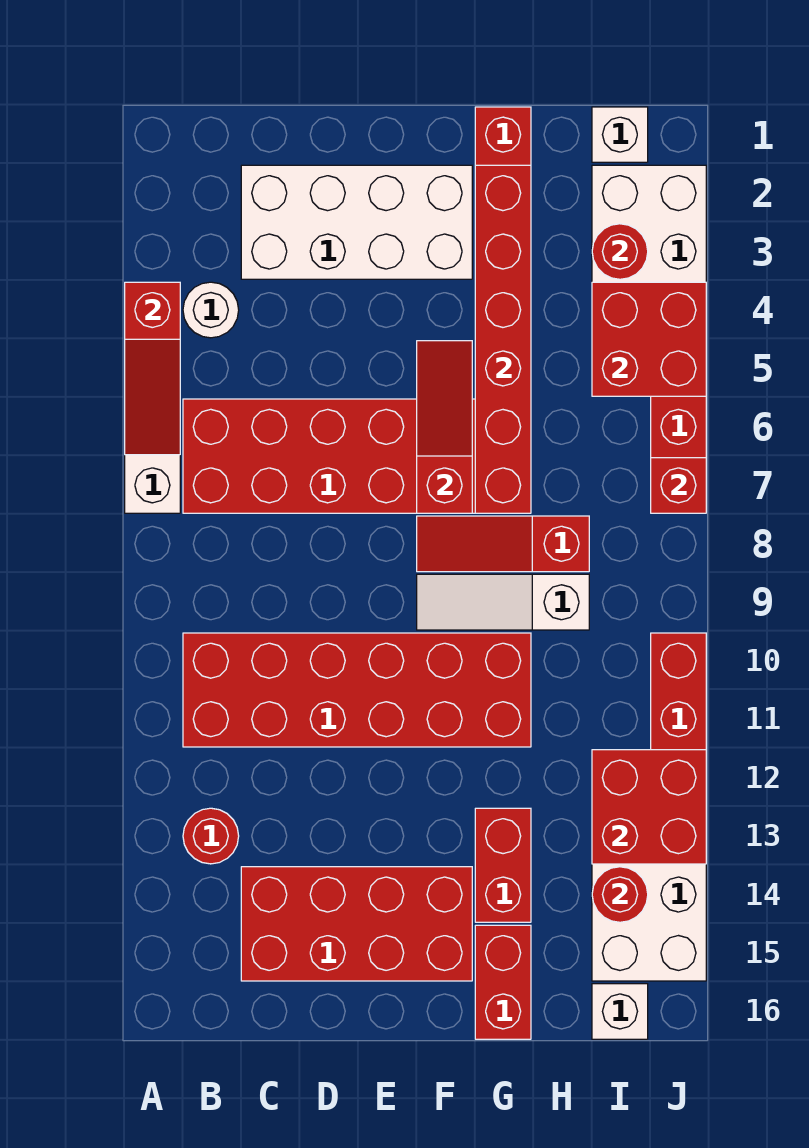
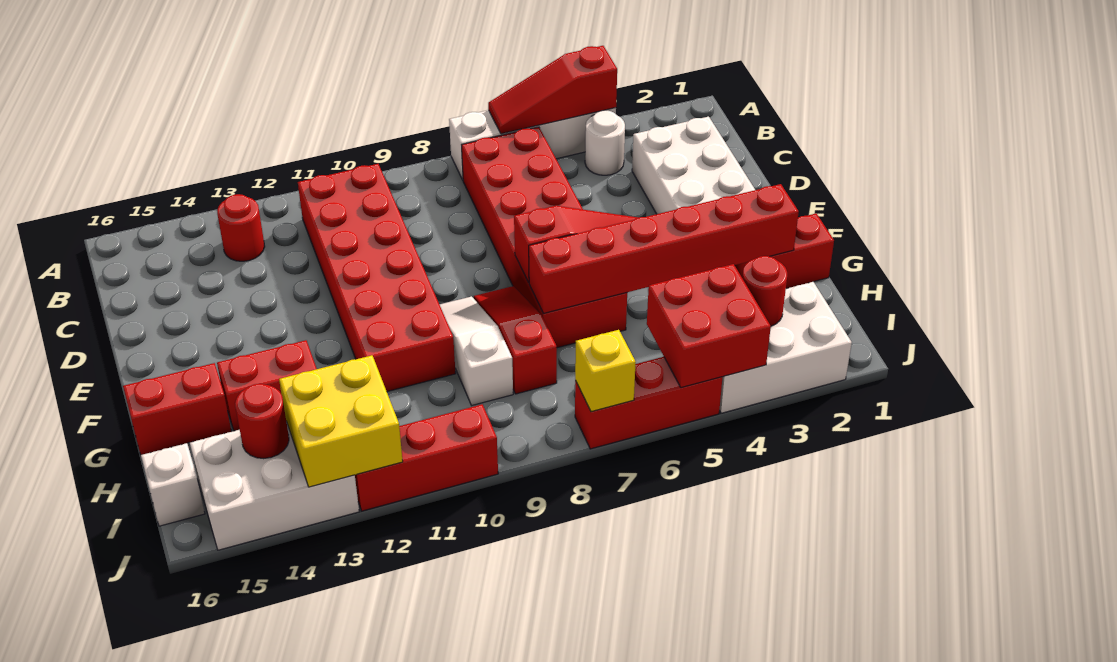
red brick C14:F15 level 1 -> none
white brick I1 level 1 -> none
red brick I12:J13 level 2 -> yellow brick I12:J13 level 2
red brick J7 level 2 -> yellow brick J7 level 2

